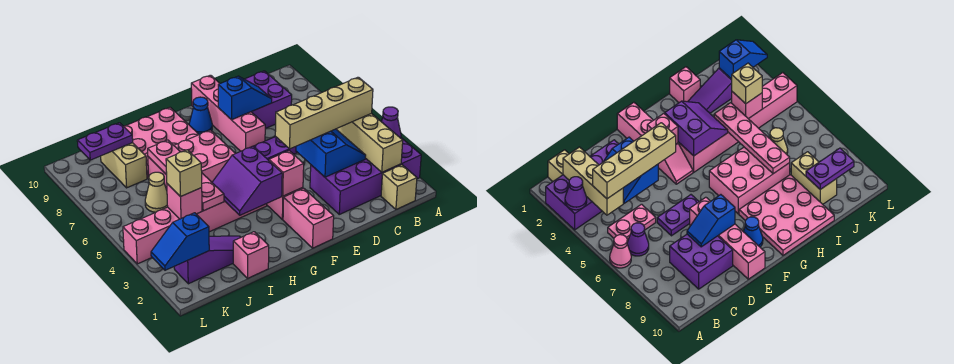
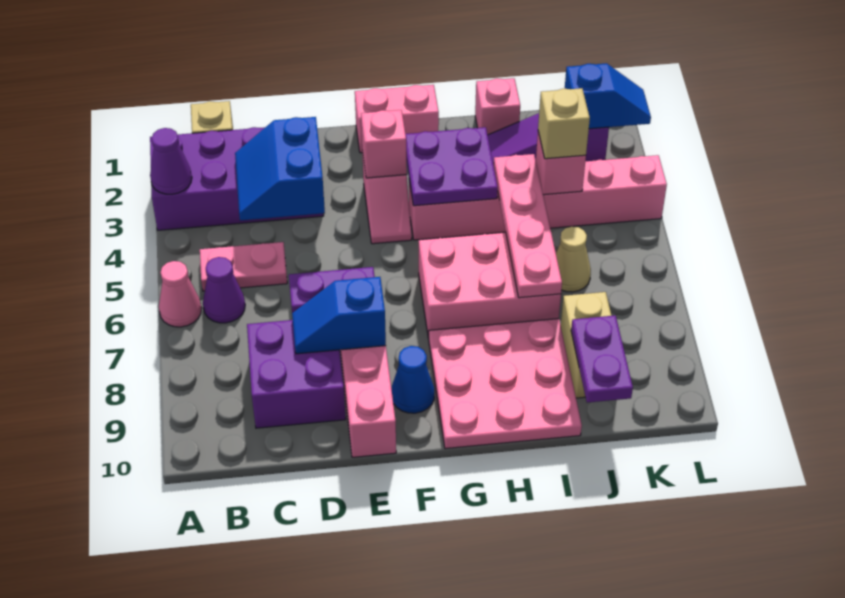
tan brick B2:B4 level 2 -> none
tan brick B4:E4 level 3 -> none
pink brick F1:F2 level 1 -> pink brick F1:G1 level 1
purple slope G3:H4 level 2 top G -> purple plate G3:H4 level 2
purple plate J9:K9 level 2 -> purple plate J9:J10 level 2

